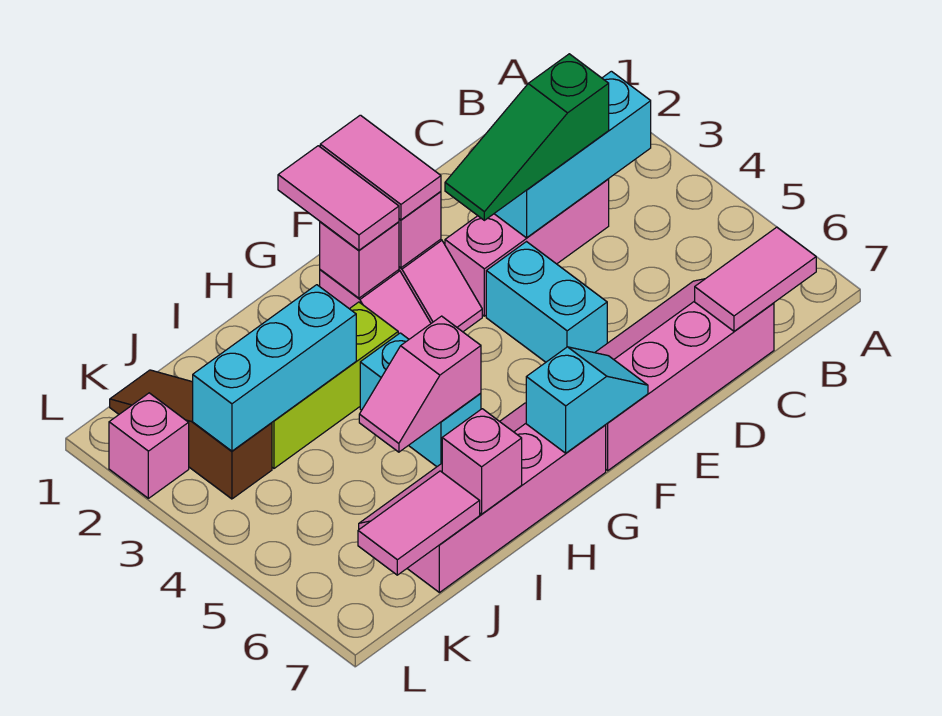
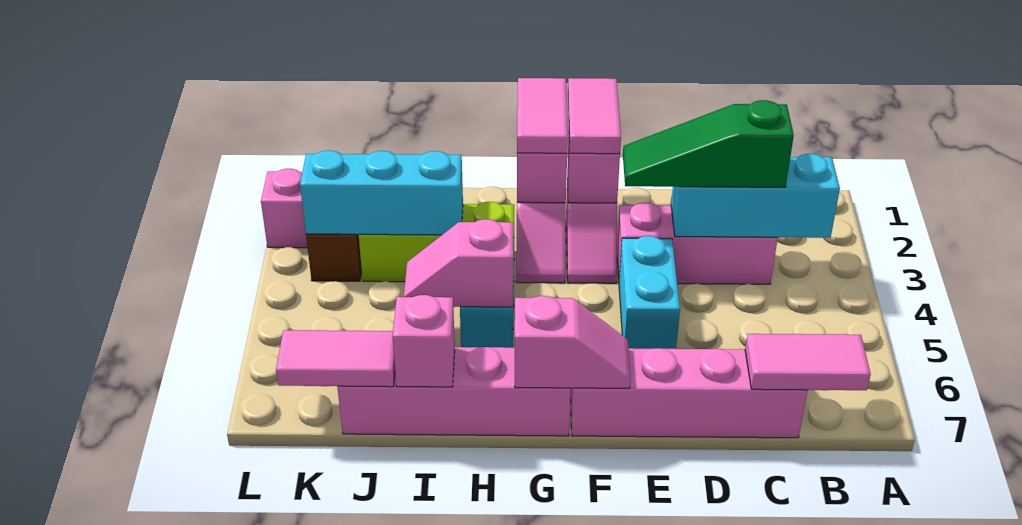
cyan slope F7:G7 level 2 top G -> pink slope F7:G7 level 2 top G

